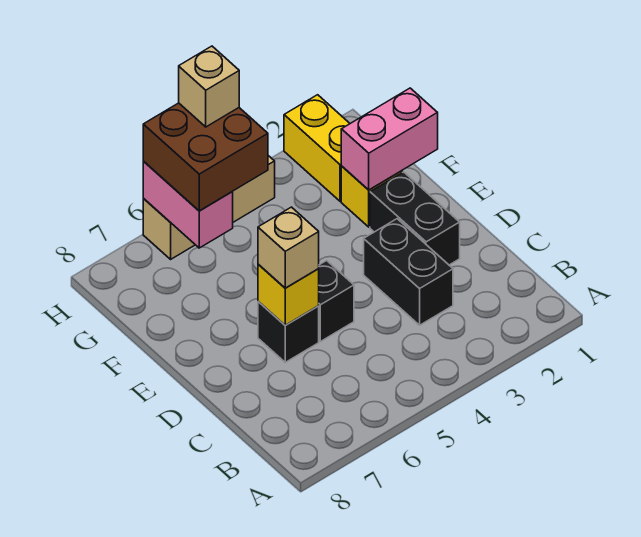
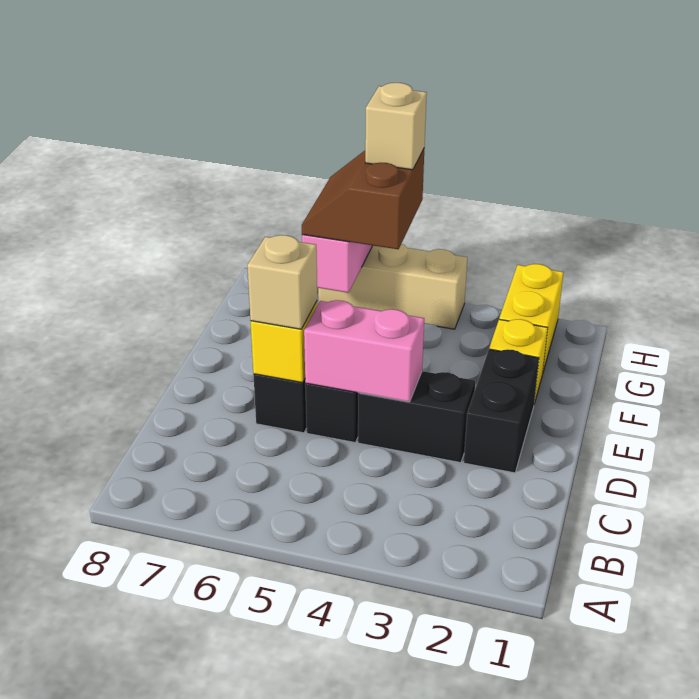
black brick C3:D3 level 1 -> black brick D3:D4 level 1
pink brick F1:F2 level 2 -> pink brick D4:D5 level 2
brown brick G5:H6 level 3 -> brown slope G5:H6 level 3 top 5

